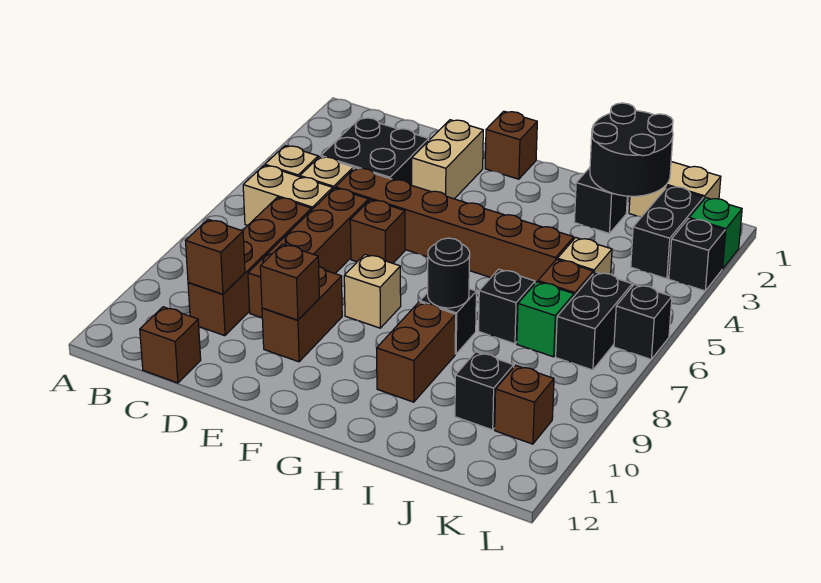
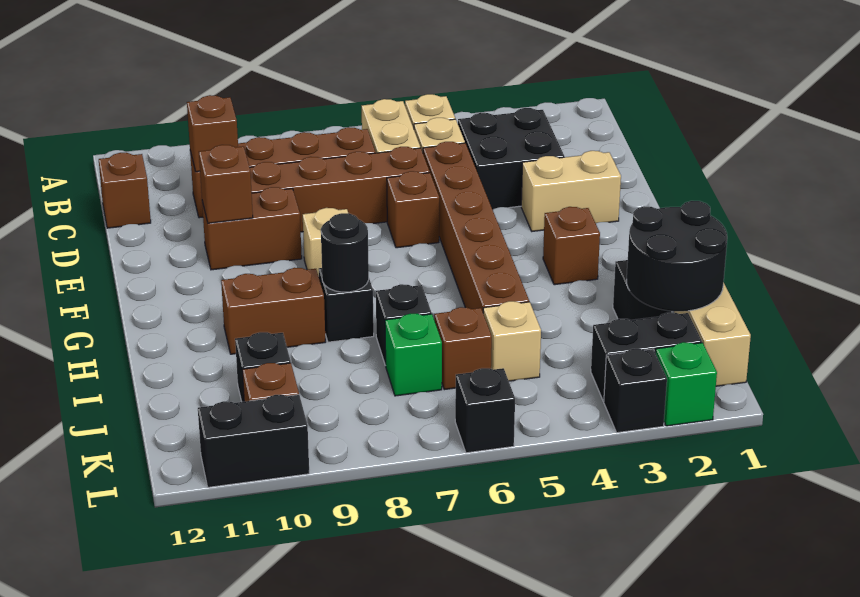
brown brick F1 level 1 -> brown brick G3 level 1
black brick K6:K7 level 1 -> black brick L10:L11 level 1

